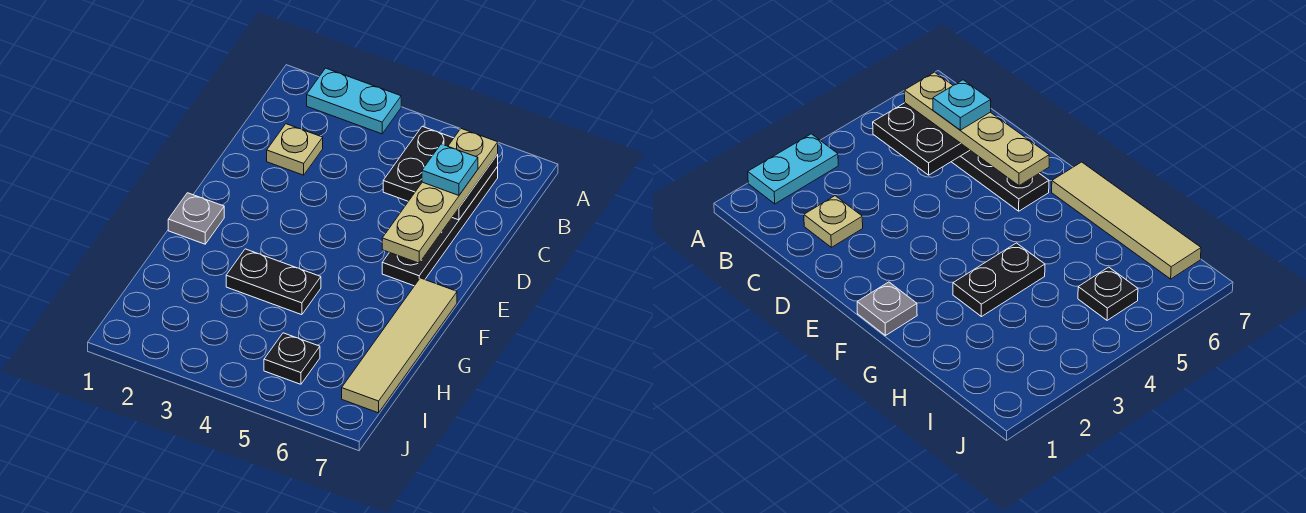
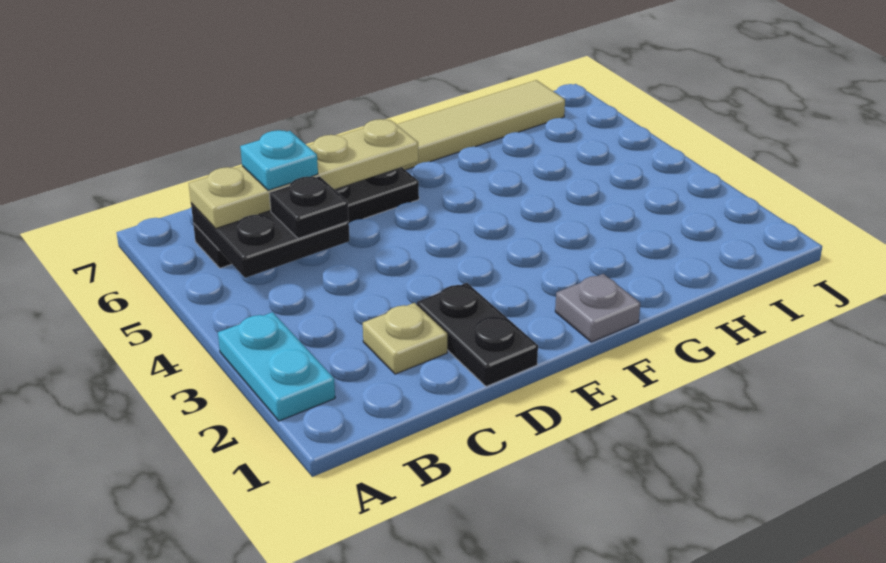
black plate G3:G4 level 1 -> black plate D1:D2 level 1
black plate I5 level 1 -> black plate C5 level 3

